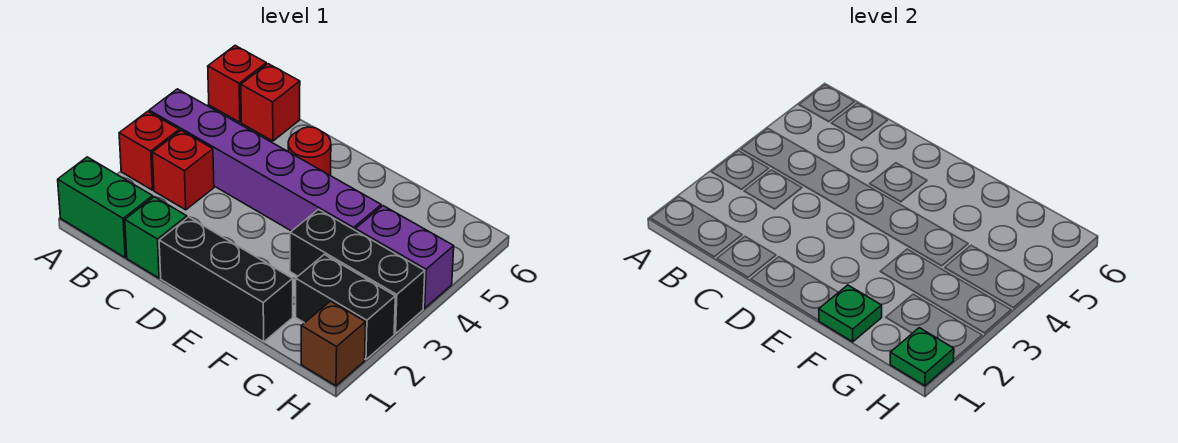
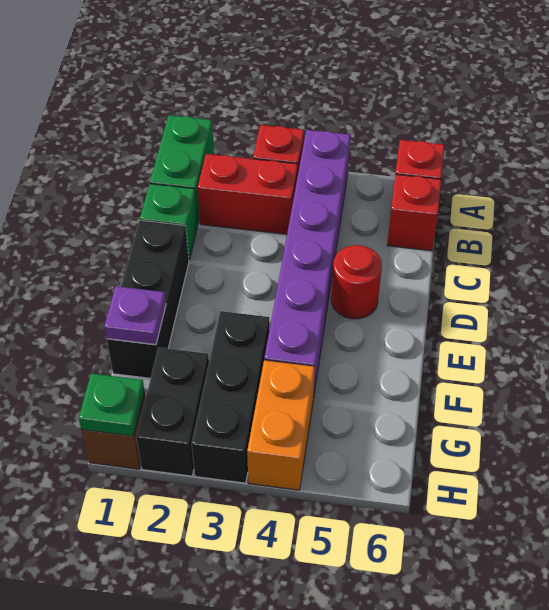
red brick B3 level 1 -> red brick B2:B3 level 1
green plate F1 level 2 -> purple plate F1 level 2
purple brick G4:H4 level 1 -> orange brick G4:H4 level 1

